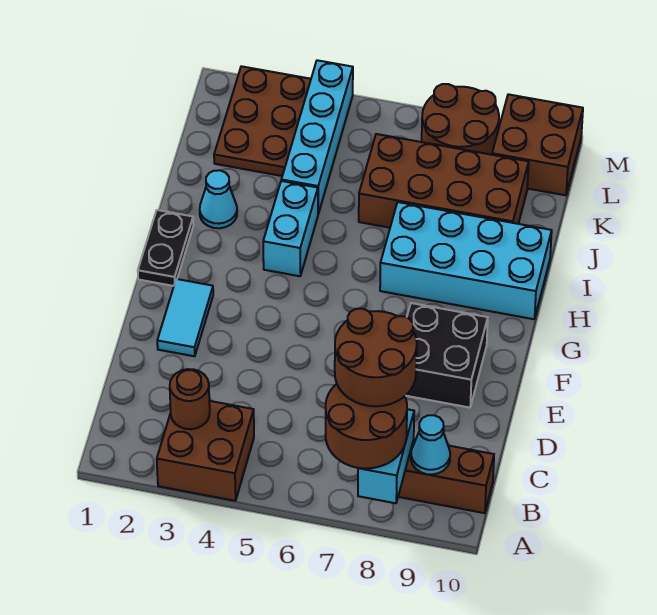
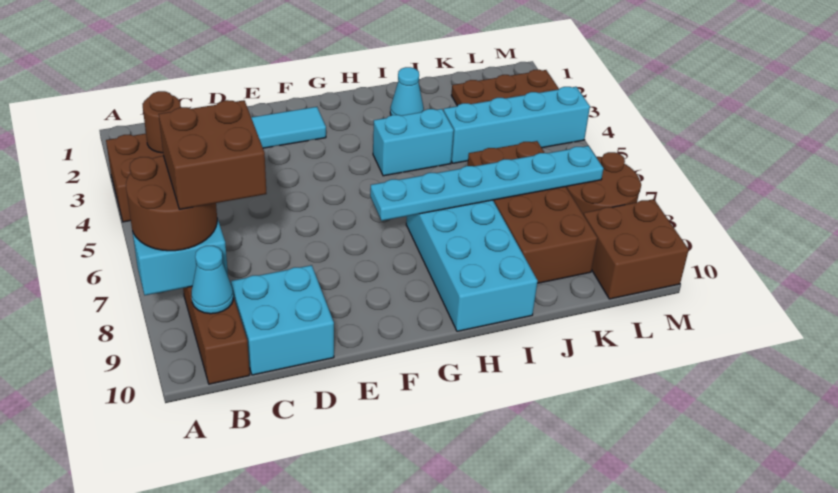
brown round brick B7:C8 level 4 -> brown brick B7:C8 level 4
none -> cyan brick C9:D10 level 1
black brick E8:F9 level 1 -> none
black plate G1:H1 level 1 -> none
none -> cyan plate G7:L7 level 2

